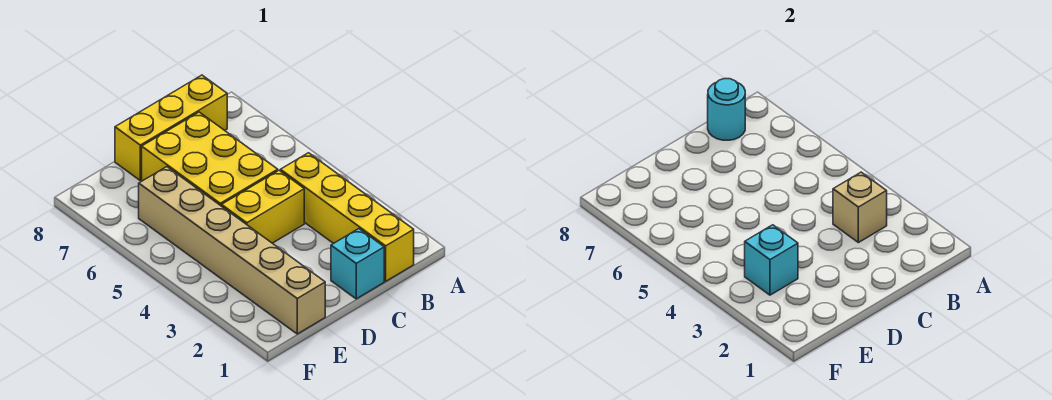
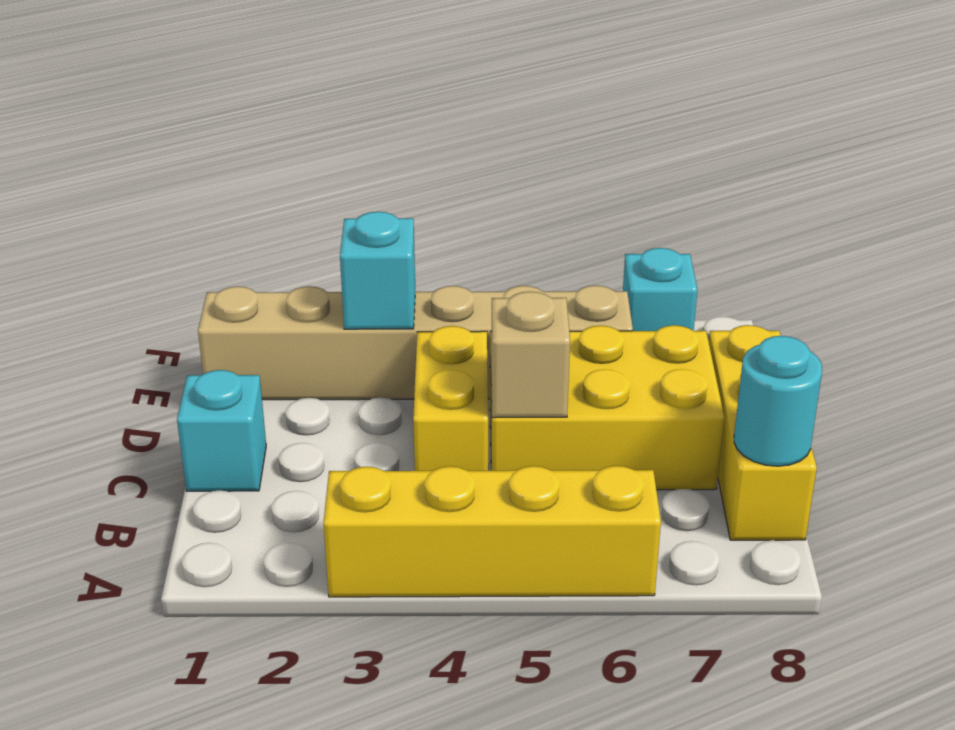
yellow brick B1:B4 level 1 -> yellow brick A3:A6 level 1
tan brick B3 level 2 -> tan brick C5 level 2
none -> cyan brick F7 level 1

